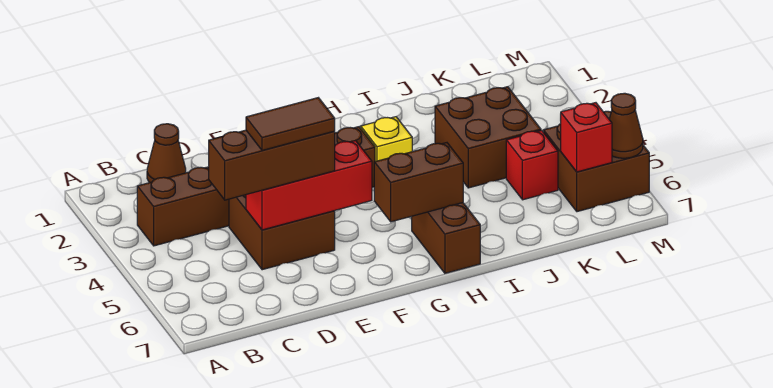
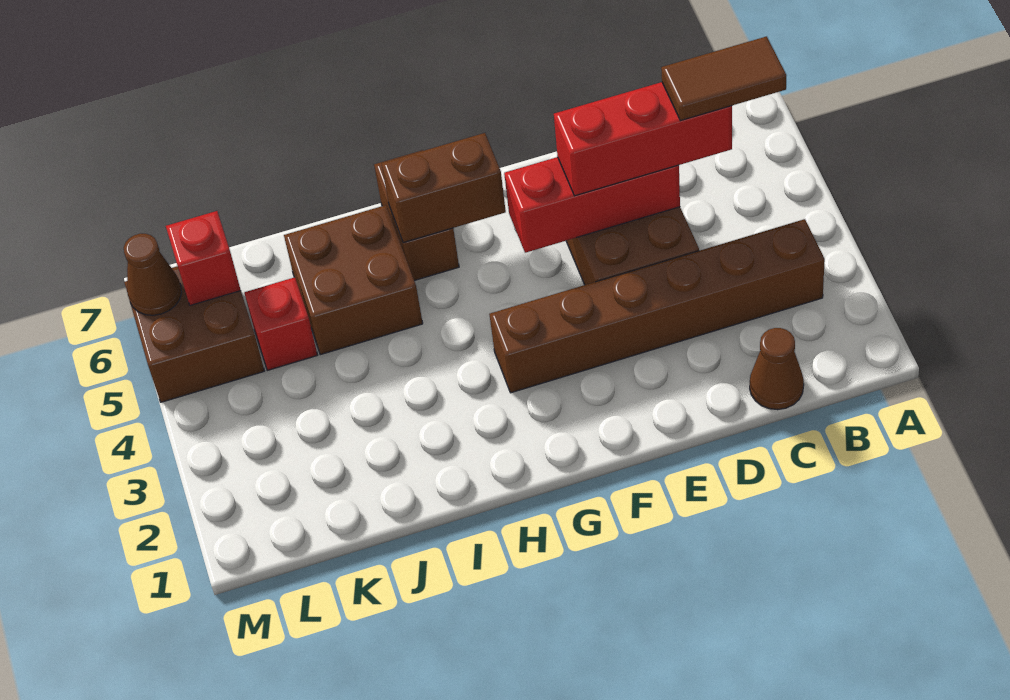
brown brick C5:E5 level 3 -> red brick C5:E5 level 3
brown tile D5:E5 level 4 -> brown tile B5:C5 level 4
yellow brick H3 level 1 -> none
brown brick J3:K4 level 1 -> brown brick I5:J6 level 1

